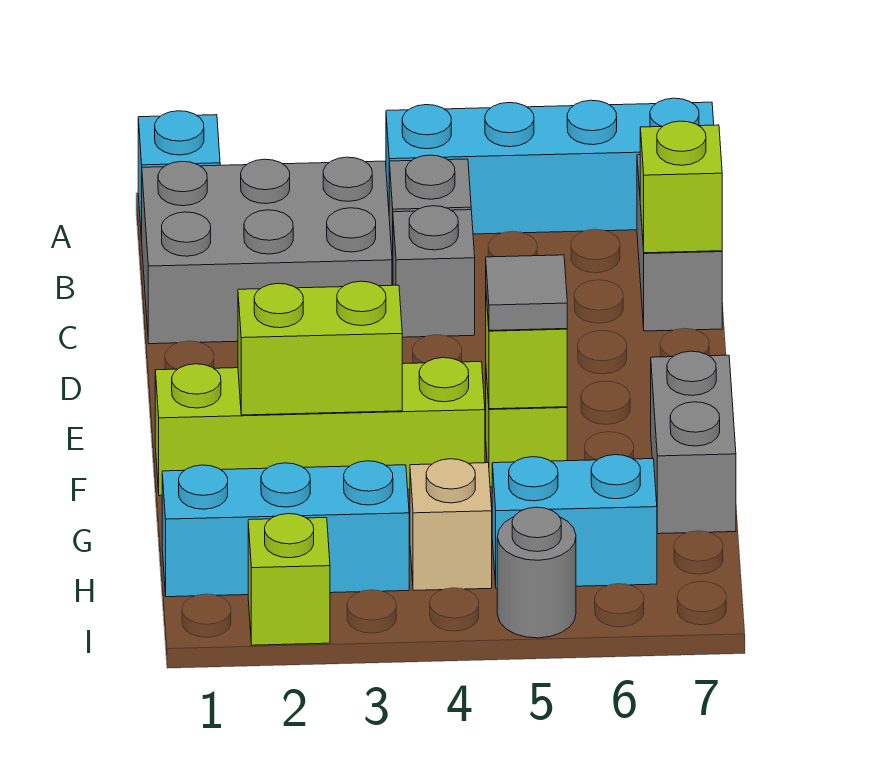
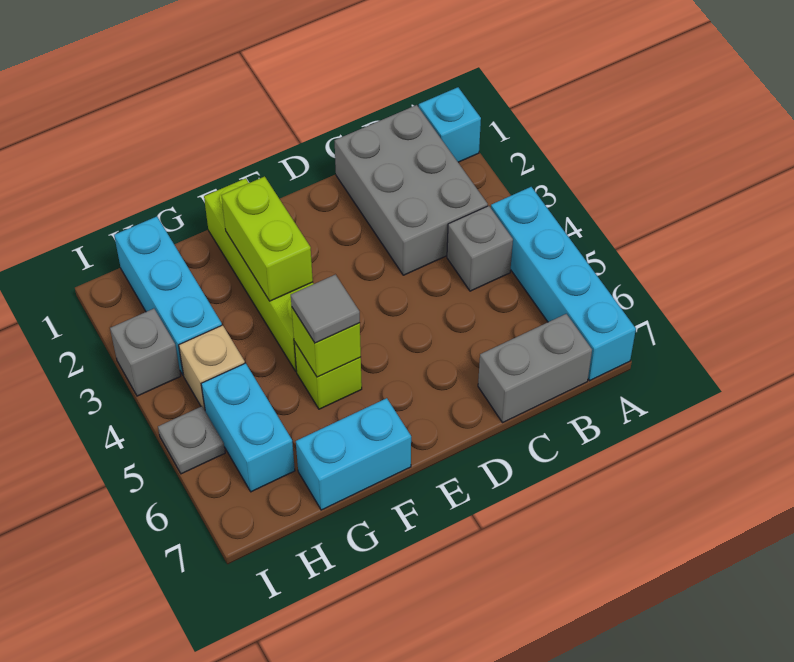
grey brick C4 level 1 -> grey brick I3 level 1
lime brick C7 level 2 -> none
grey brick F7:G7 level 1 -> cyan brick F7:G7 level 1
lime brick I2 level 1 -> none
grey round brick I5 level 1 -> grey plate I5 level 1

